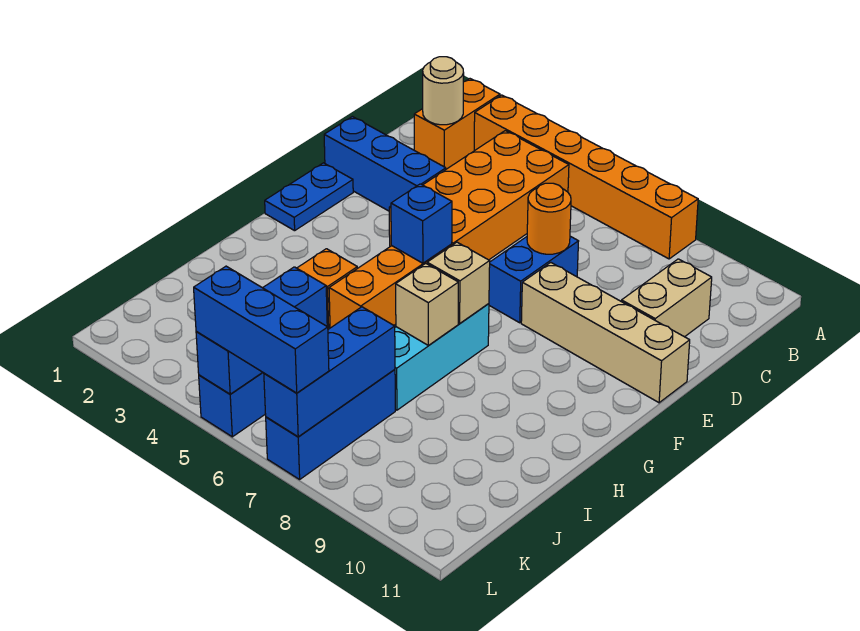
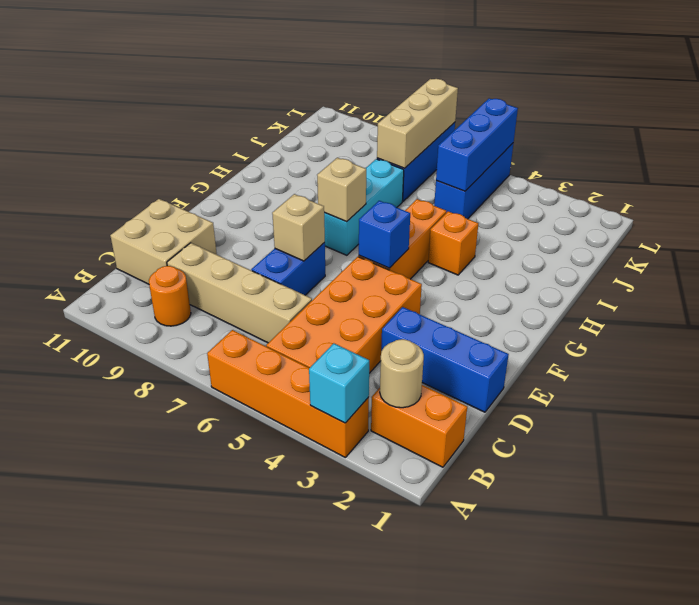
orange brick A2:B2 level 1 -> orange brick B1:B2 level 1
orange brick A3:A8 level 1 -> orange brick A3:A6 level 1
none -> cyan brick A3 level 2
tan brick C10:D10 level 1 -> tan brick C10:D11 level 1
orange round brick D7 level 2 -> orange round brick B9 level 1
blue plate E1:F1 level 1 -> none
tan brick E8:E11 level 1 -> tan brick C6:C9 level 1
tan brick H7 level 2 -> tan brick E7 level 2
blue brick J7:L7 level 2 -> tan brick J7:L7 level 2
blue brick L5:L7 level 3 -> none

